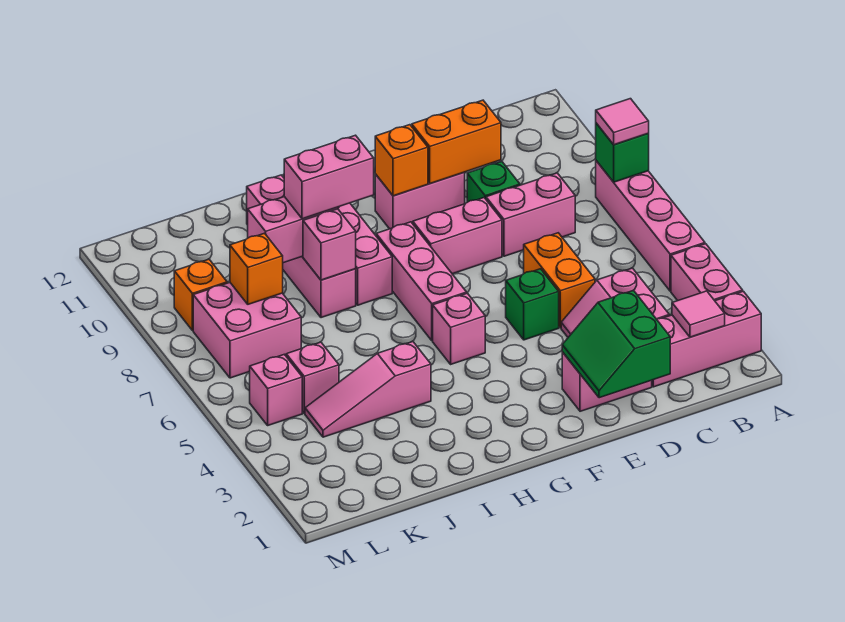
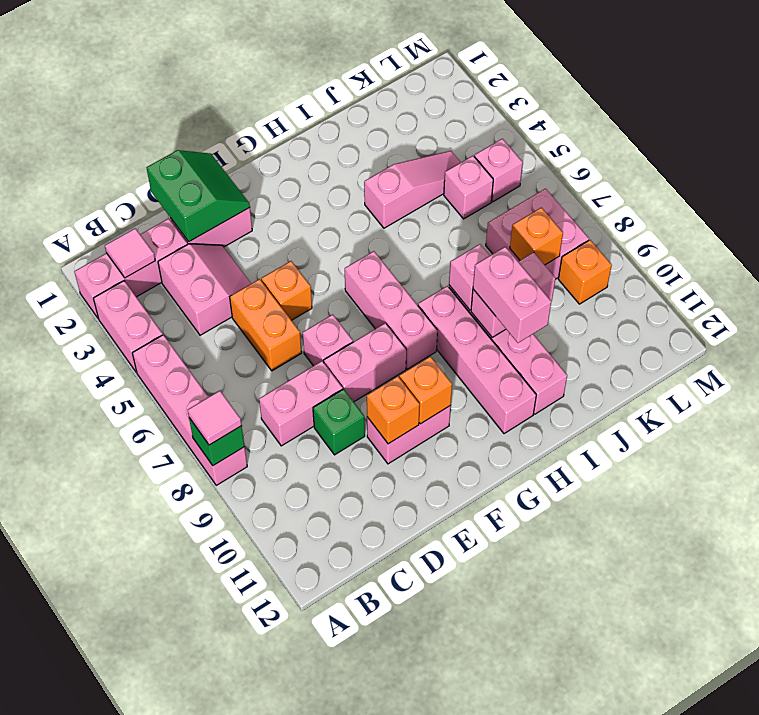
orange brick D10:E10 level 2 -> orange brick E10 level 2
green brick E5 level 1 -> orange brick E5 level 1
pink brick G5 level 1 -> pink brick E7 level 1
pink brick H9:I9 level 3 -> pink brick I9:I10 level 3

